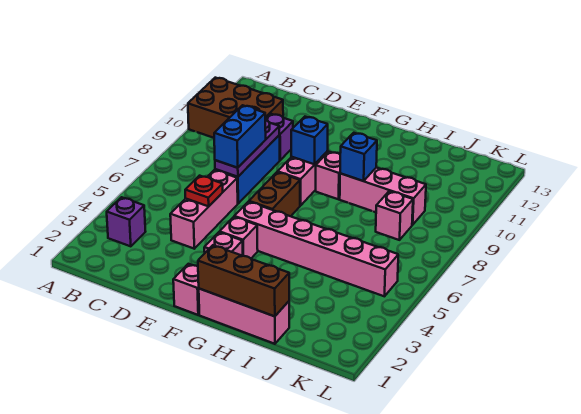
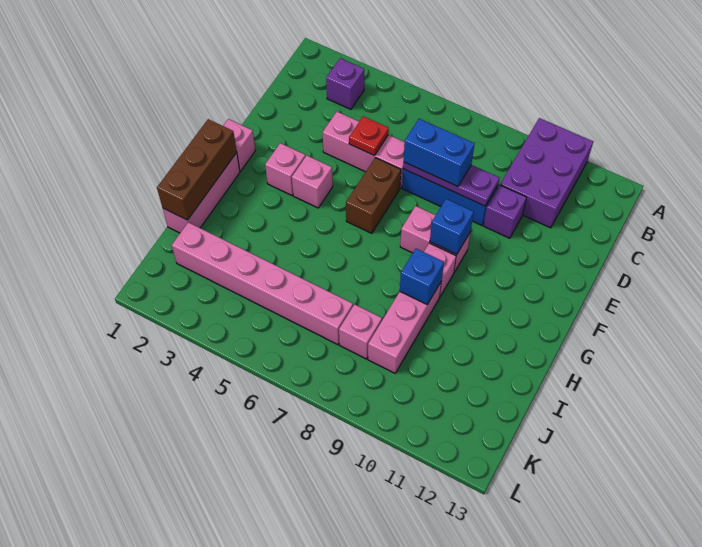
brown brick A10:C11 level 1 -> purple brick A10:C11 level 1
pink brick F5:K5 level 1 -> pink brick J2:J7 level 1
brown brick F6:F7 level 1 -> brown brick E6:F6 level 1

